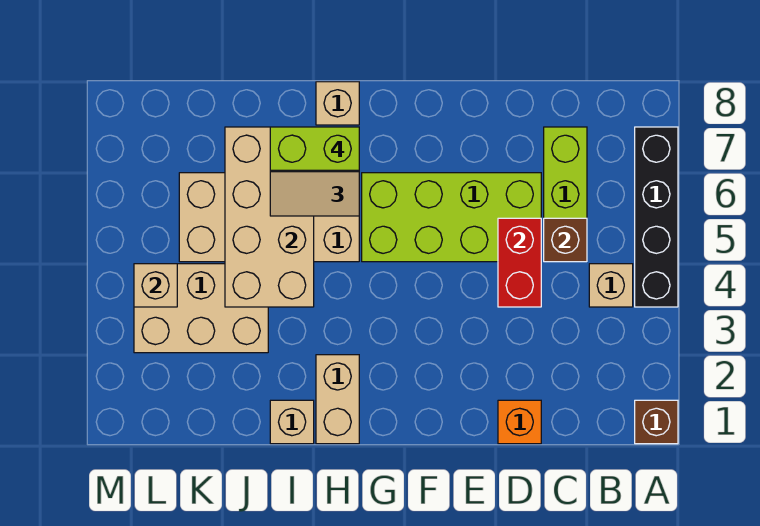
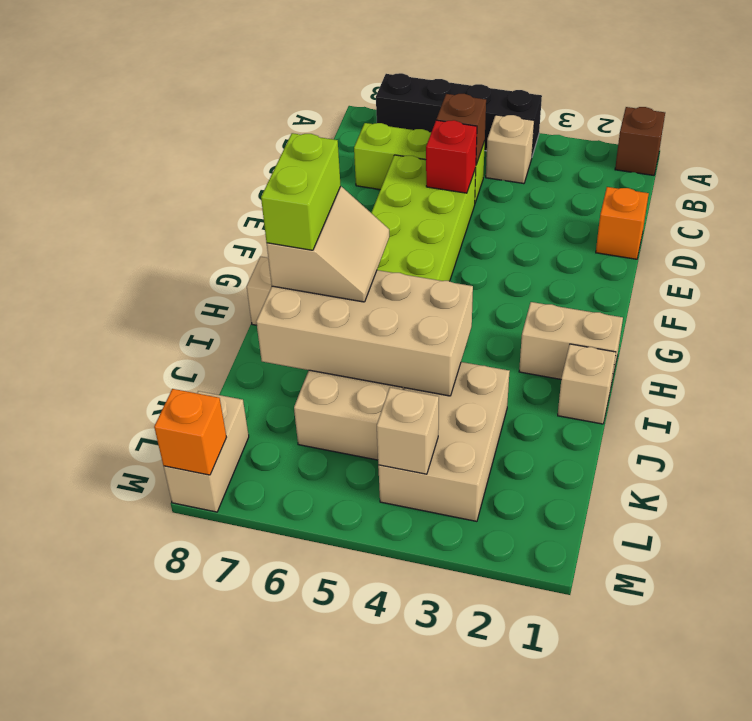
red brick D4:D5 level 2 -> red brick D5 level 2
none -> tan brick L8:M8 level 1
none -> orange brick M8 level 2

